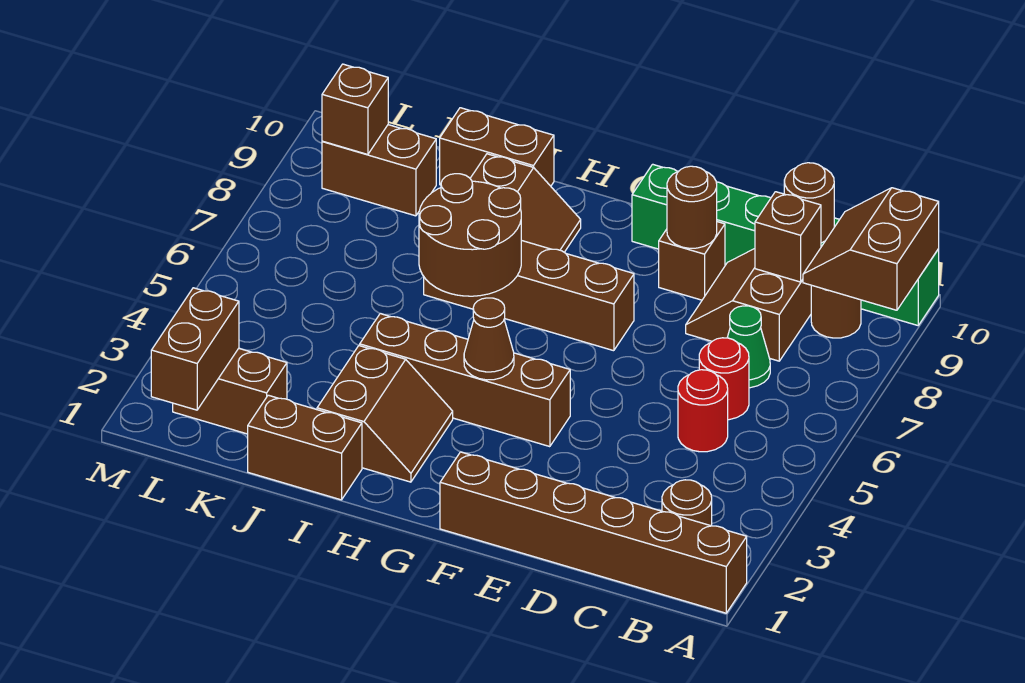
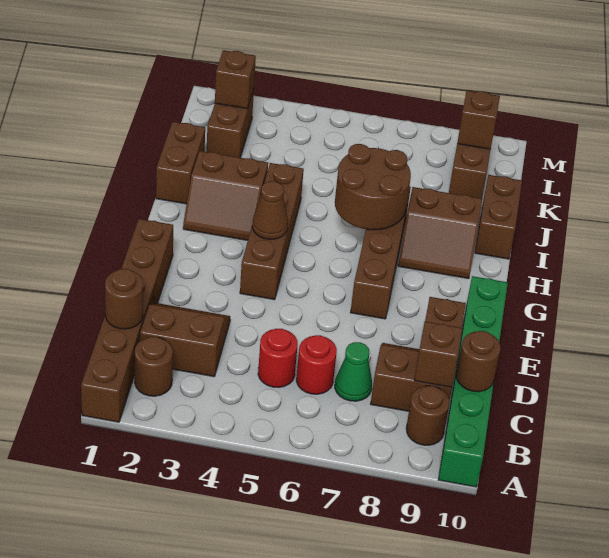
brown slope A9:B10 level 2 top A -> brown slope C2:D3 level 1 top C
brown round brick E9 level 2 -> brown round brick C1 level 2
brown brick L1:L2 level 2 -> brown brick L2 level 2

